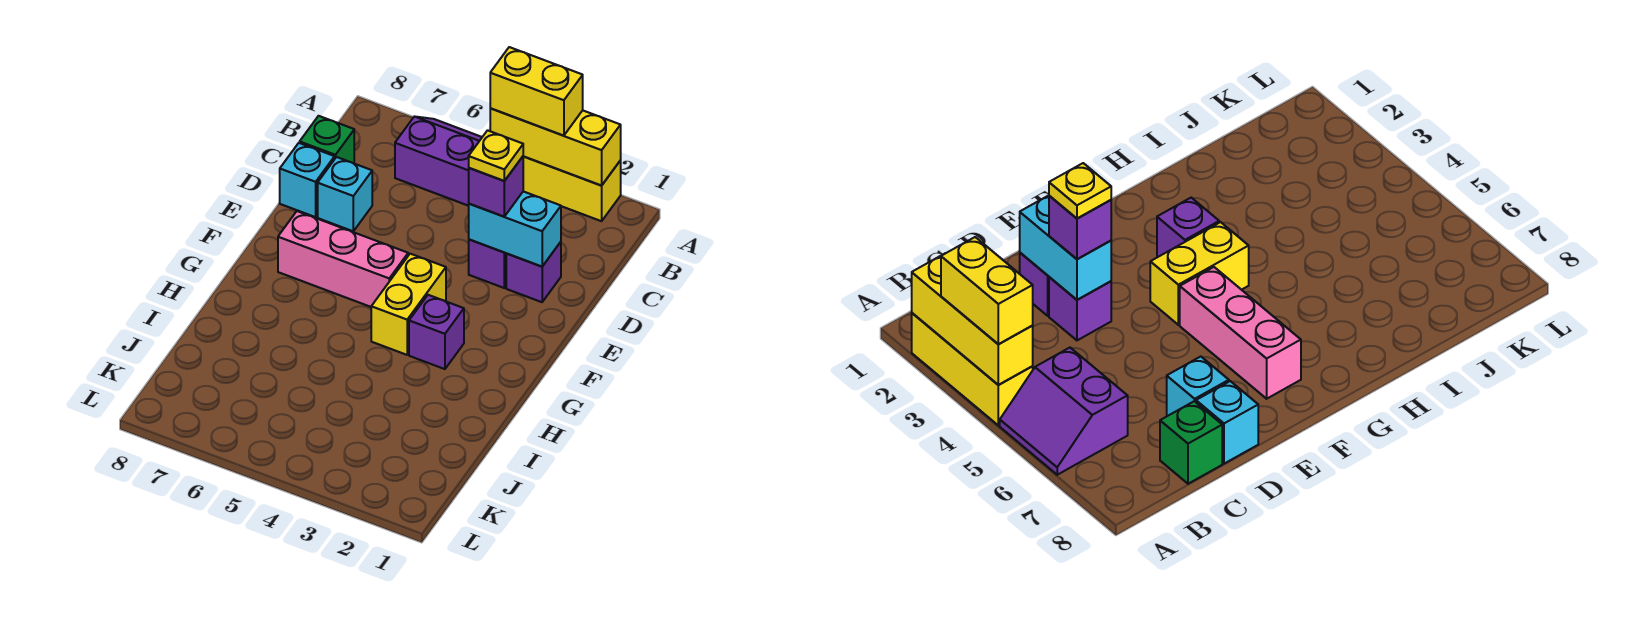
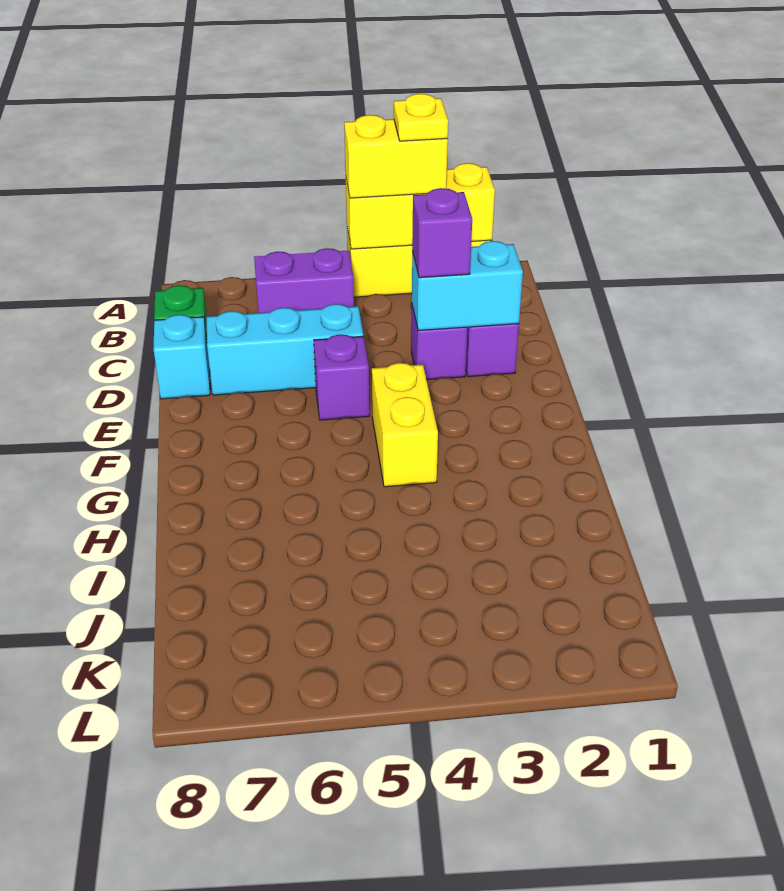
yellow plate D3 level 4 -> yellow plate A3 level 4
cyan brick D7 level 1 -> cyan brick D5:D7 level 1
pink brick F5:F7 level 1 -> none
purple brick G3 level 1 -> purple brick E5 level 1

